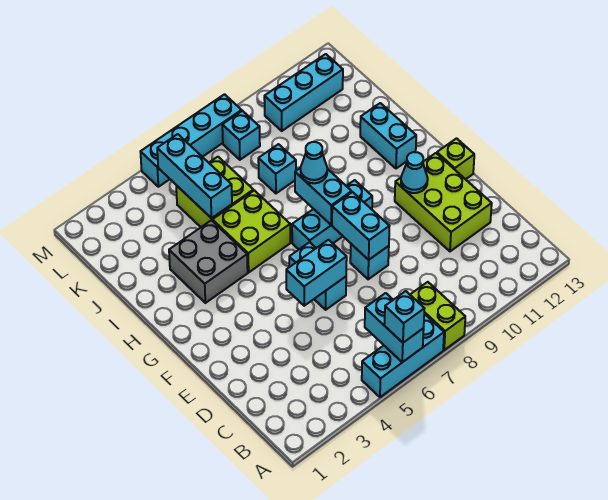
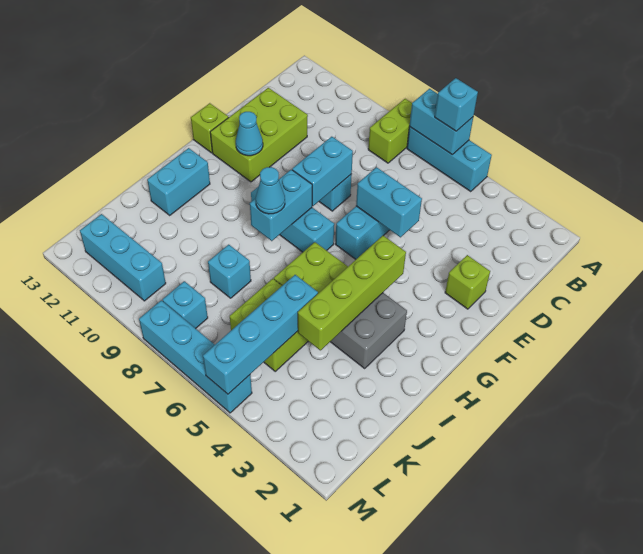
cyan brick A6:B6 level 2 -> cyan brick A6:A7 level 2
none -> lime brick E2 level 1
none -> lime brick G4:J4 level 2
cyan brick J5:L5 level 2 -> cyan brick J5:M5 level 2

